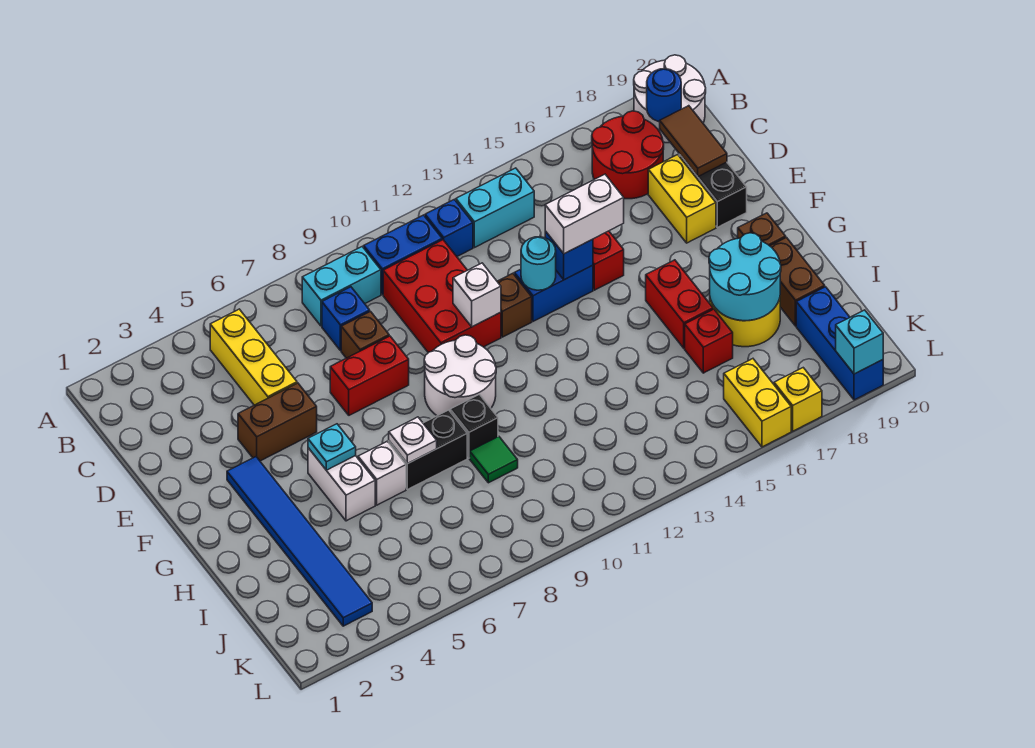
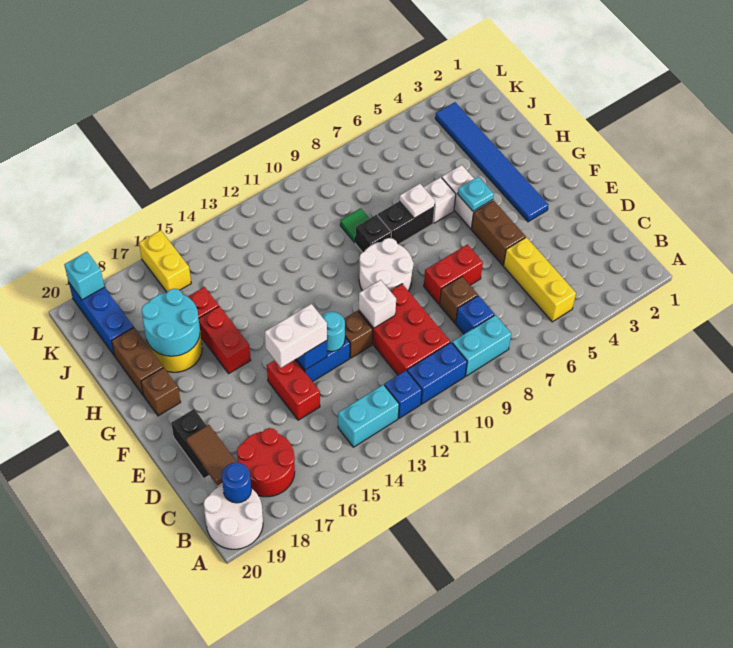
yellow brick D18:E18 level 1 -> none
brown brick E4:E5 level 1 -> brown brick E5:F5 level 1
yellow brick L17 level 1 -> none

